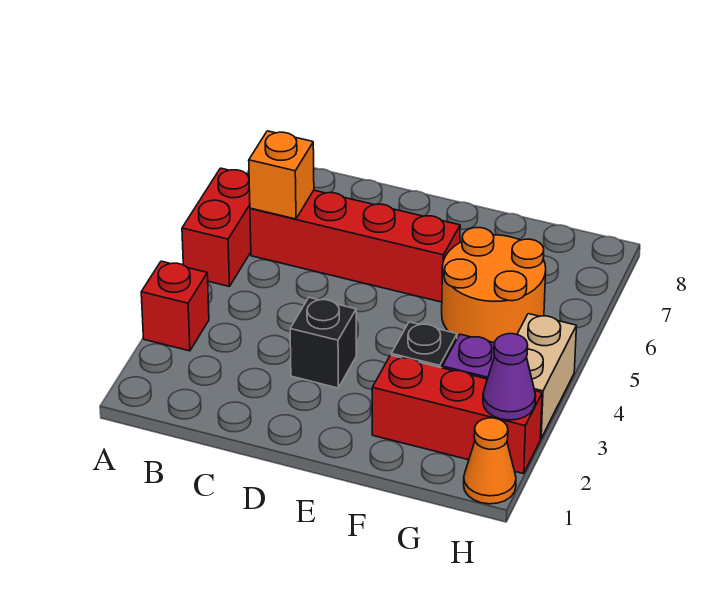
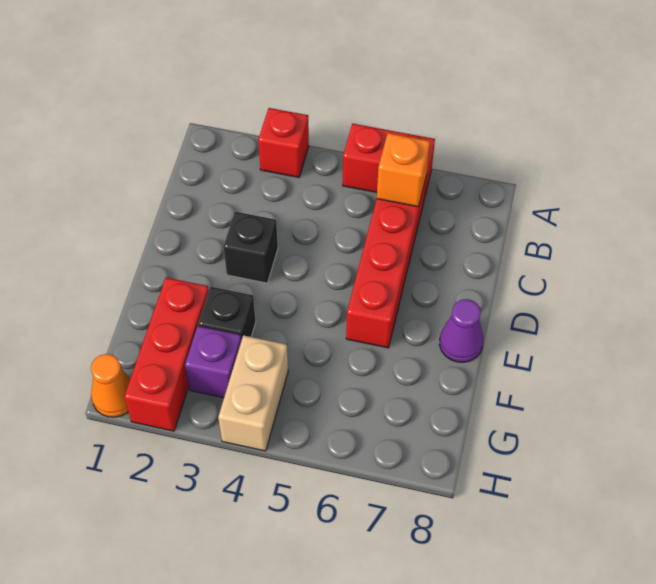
orange round brick F5:G6 level 1 -> none
purple cone H2 level 2 -> purple cone E8 level 1
tan brick H3:H4 level 1 -> tan brick G4:H4 level 1

